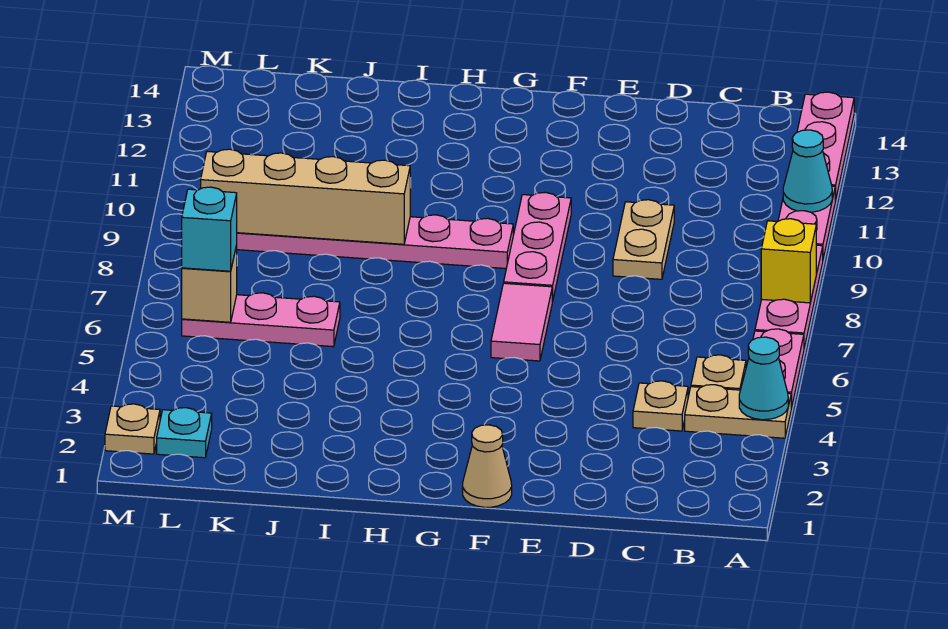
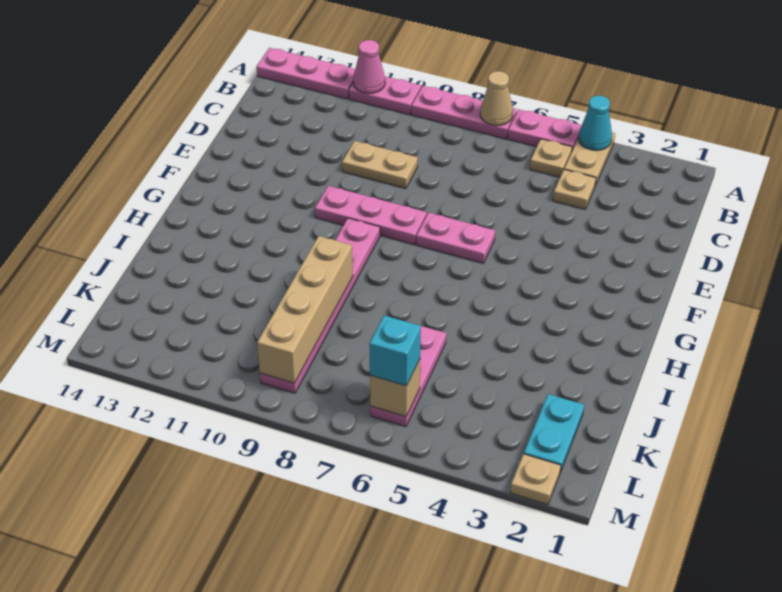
yellow brick A8 level 2 -> none
cyan cone A11 level 2 -> pink cone A11 level 2
tan cone F1 level 1 -> tan cone A7 level 2
pink tile F6:F7 level 1 -> pink plate F6:F7 level 1
cyan plate L2 level 1 -> cyan plate K2:L2 level 1

